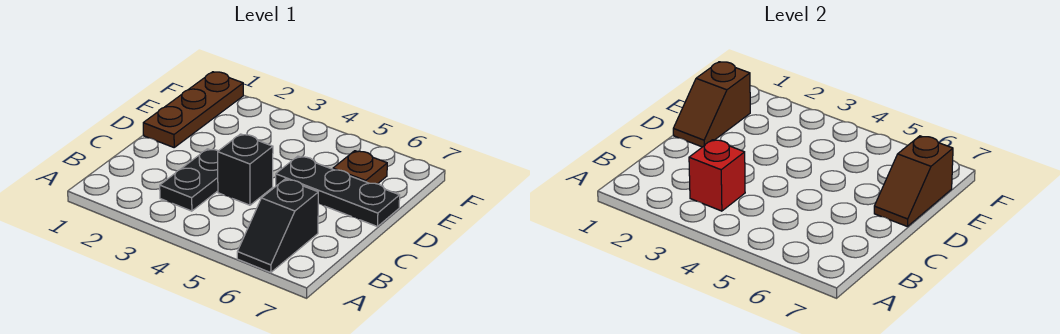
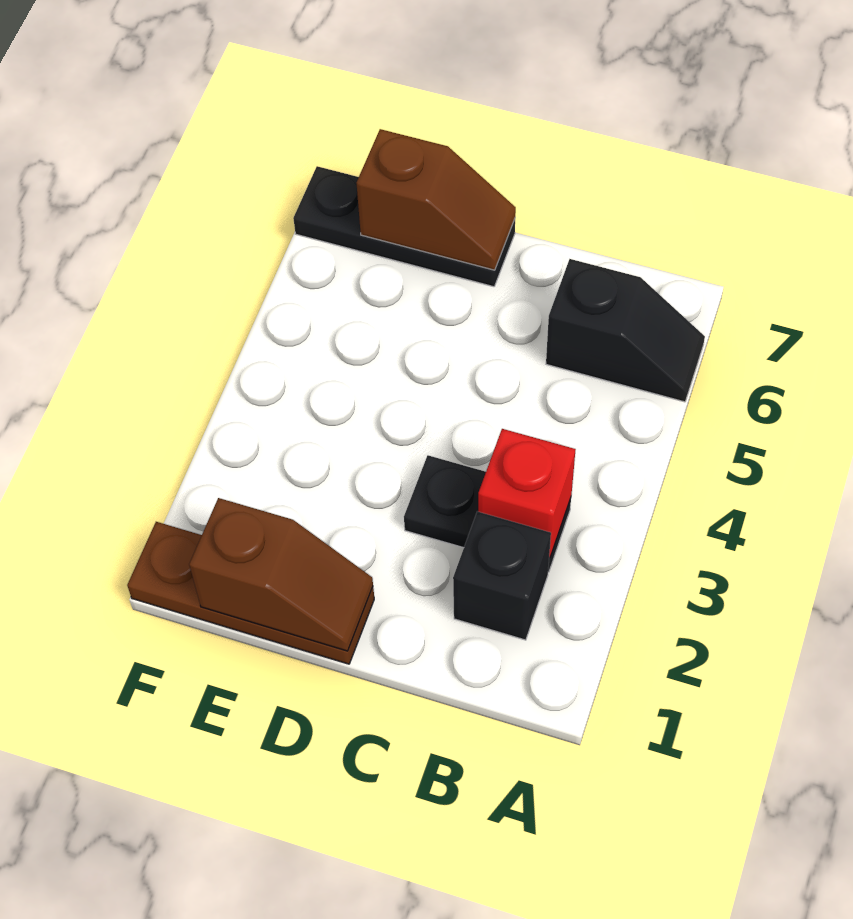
black brick C4 level 1 -> black brick B2 level 1
black plate D5:D7 level 1 -> black plate D7:F7 level 1
brown plate E6 level 1 -> none

